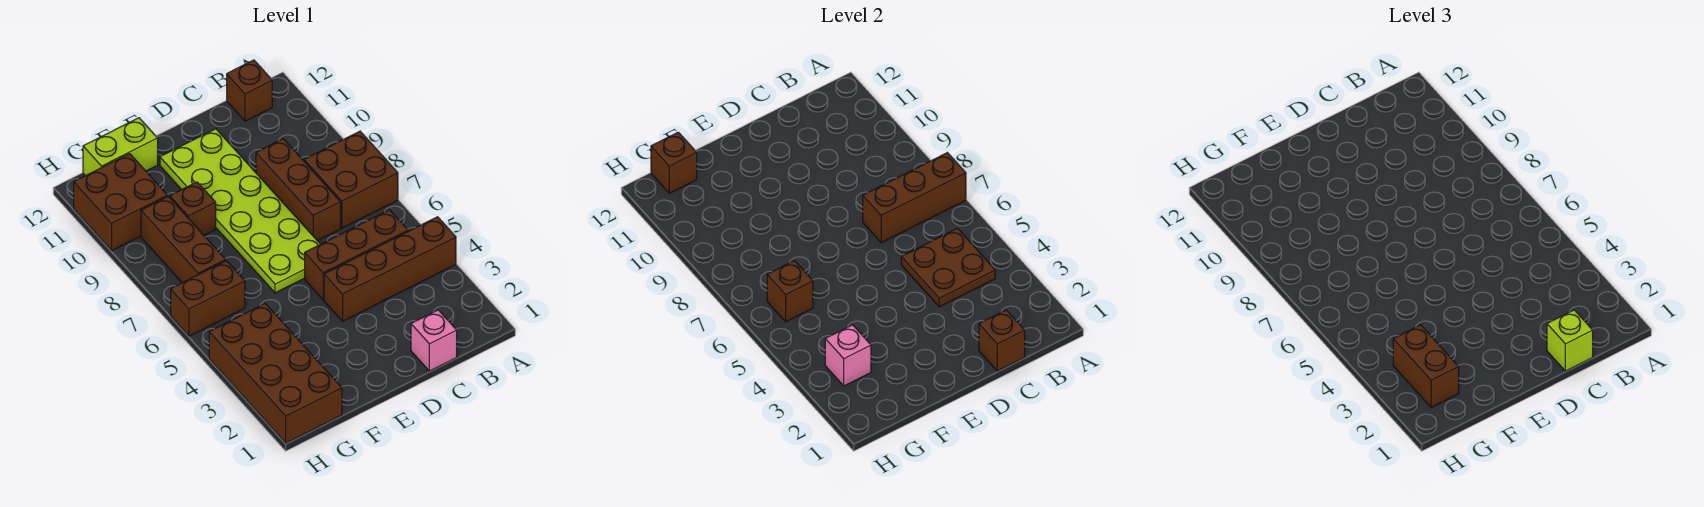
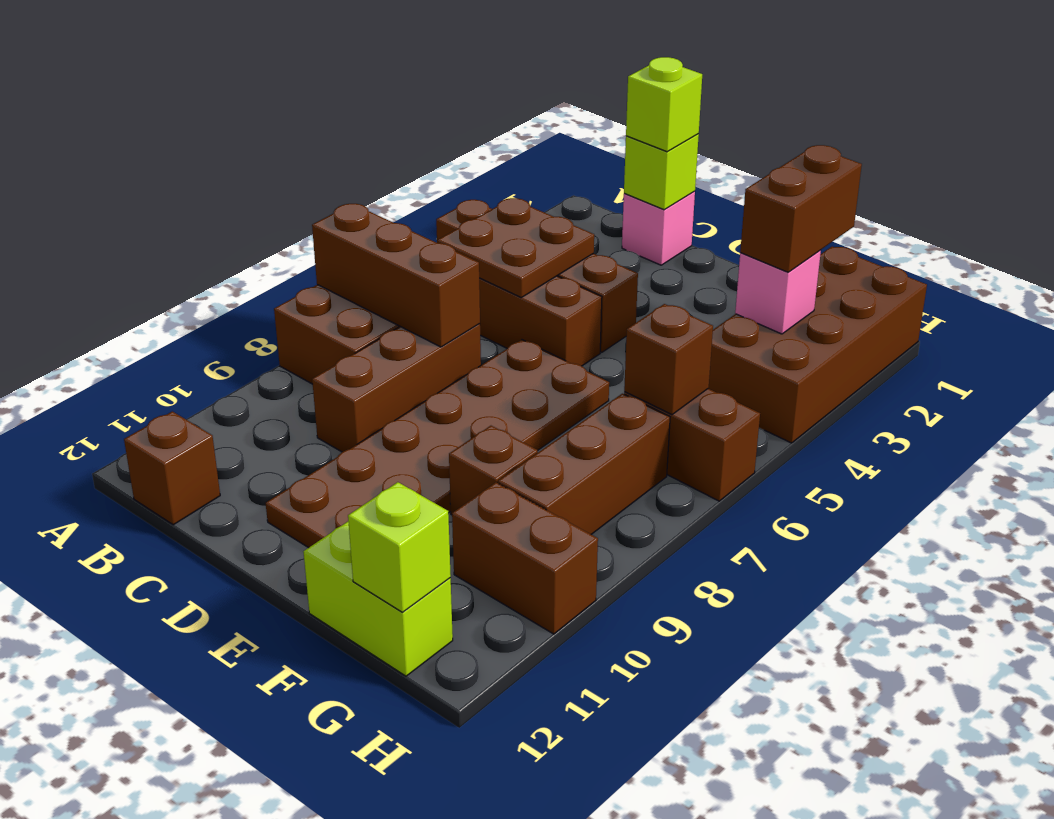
brown brick C1 level 2 -> lime brick C1 level 2
lime plate D6:E11 level 1 -> brown plate D6:E11 level 1
brown brick G10:H11 level 1 -> brown brick G10:H10 level 1
brown brick G12 level 2 -> lime brick G12 level 2

